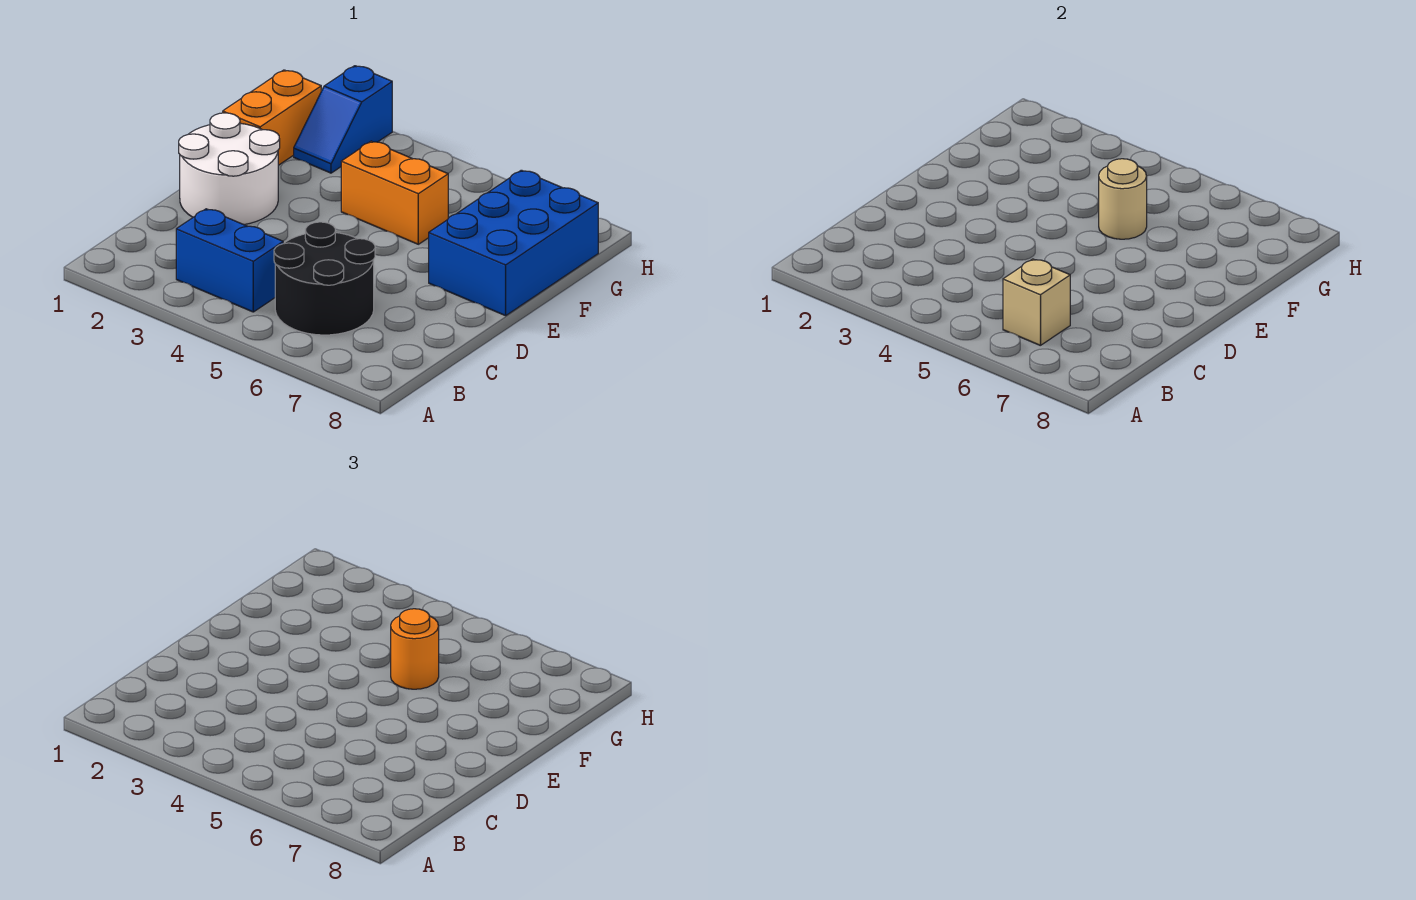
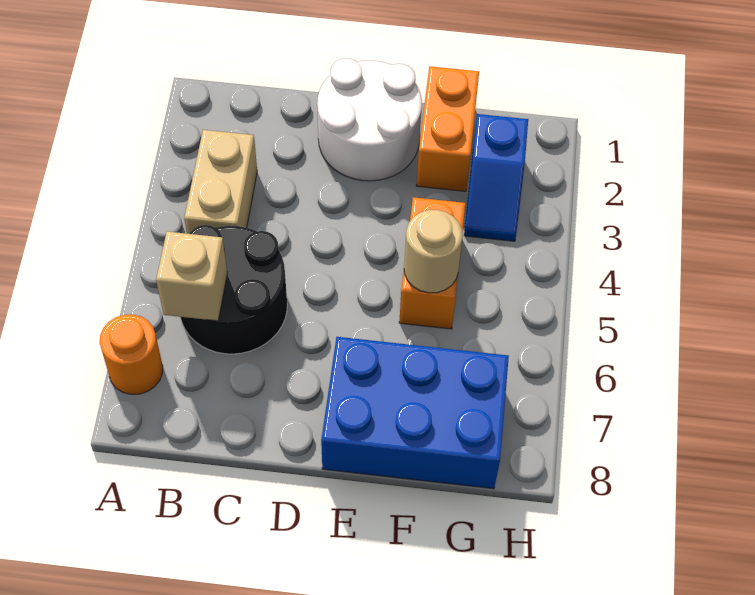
blue brick B3:B4 level 1 -> tan brick B3:B4 level 1
orange brick F1:G1 level 1 -> orange brick F1:F2 level 1
orange round brick F5 level 3 -> orange round brick A7 level 1
blue slope G2:H2 level 1 top H -> blue slope G2:G3 level 1 top 2

